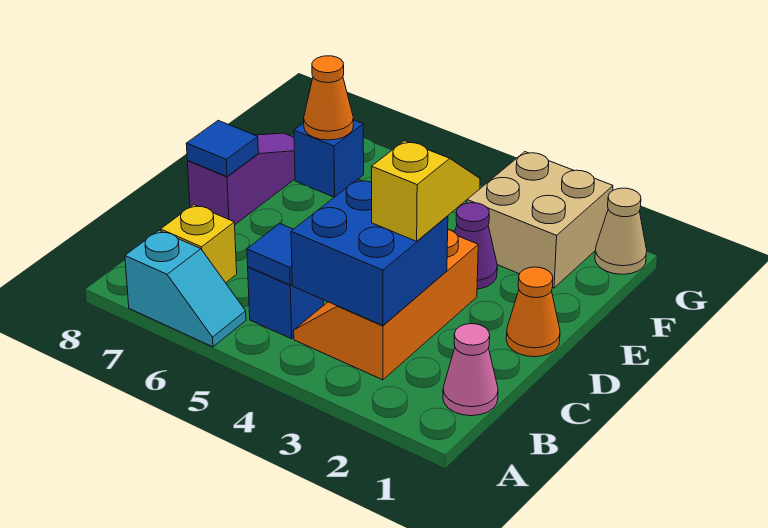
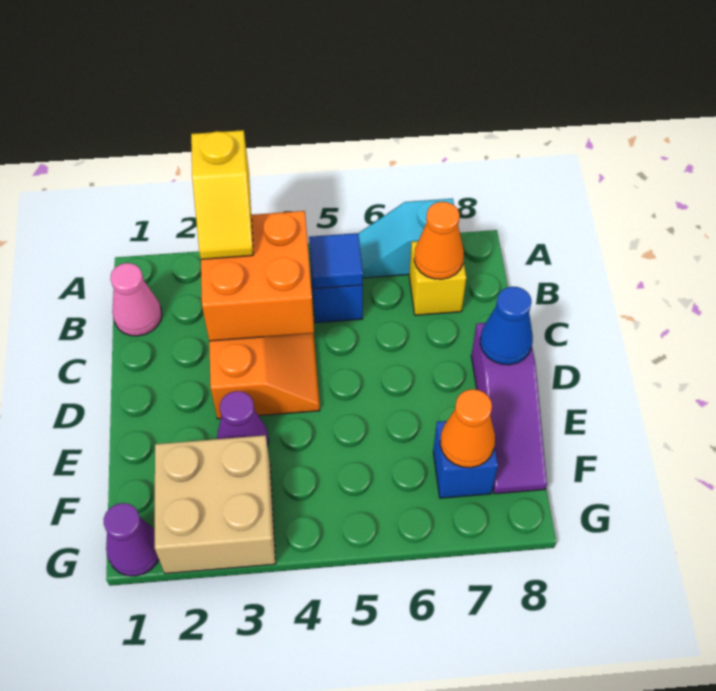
blue brick B3:C4 level 2 -> orange brick B3:C4 level 2
yellow slope C3:D3 level 3 top C -> yellow slope A3:B3 level 3 top A
orange cone D1 level 1 -> orange cone B7 level 2
blue tile D8 level 2 -> blue cone D8 level 2
tan cone G1 level 1 -> purple cone G1 level 1

